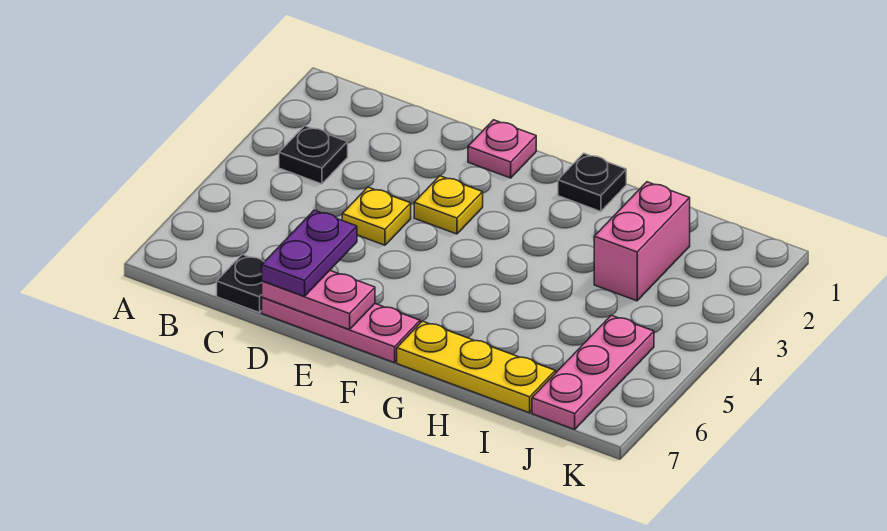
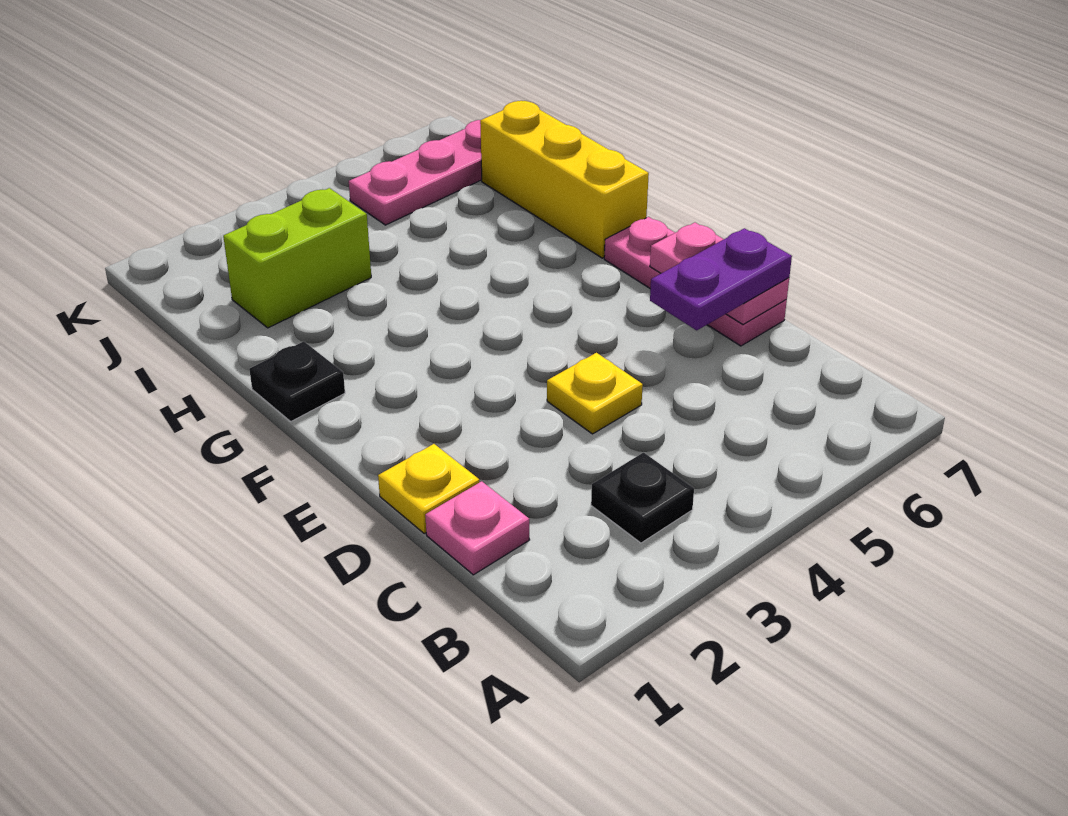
black plate C7 level 1 -> none
pink plate E1 level 1 -> pink plate C1 level 1
yellow plate E3 level 1 -> yellow plate D1 level 1
yellow plate G7:I7 level 1 -> yellow brick G7:I7 level 1
pink brick I2:I3 level 1 -> lime brick I2:I3 level 1

